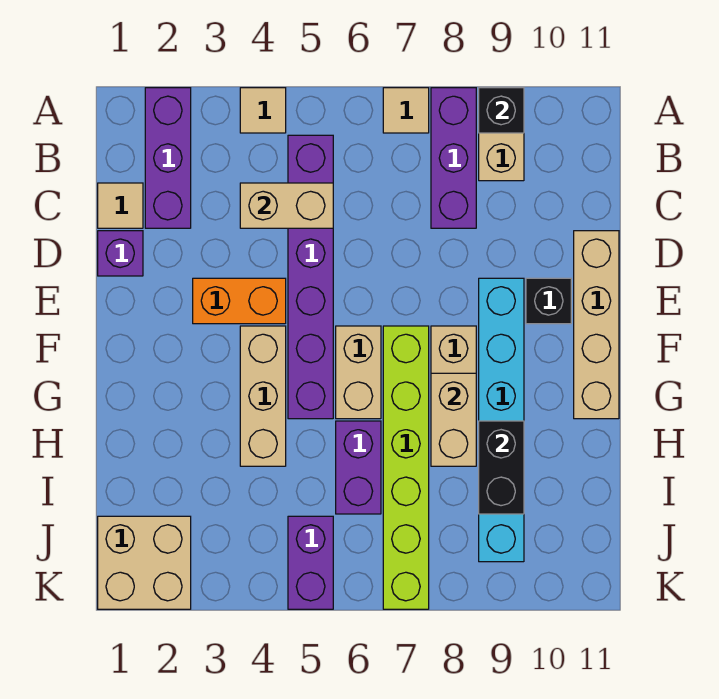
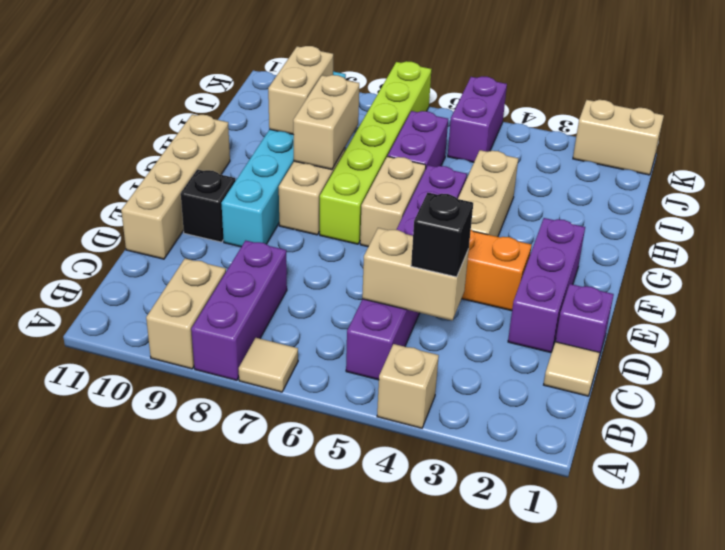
purple brick A2:C2 level 1 -> purple brick D2:F2 level 1
tan tile A4 level 1 -> tan brick A4 level 1
black brick A9 level 2 -> black brick C4 level 3
black brick H9:I9 level 2 -> tan brick H9:I9 level 2
tan brick J1:K2 level 1 -> tan brick K1:K2 level 1

